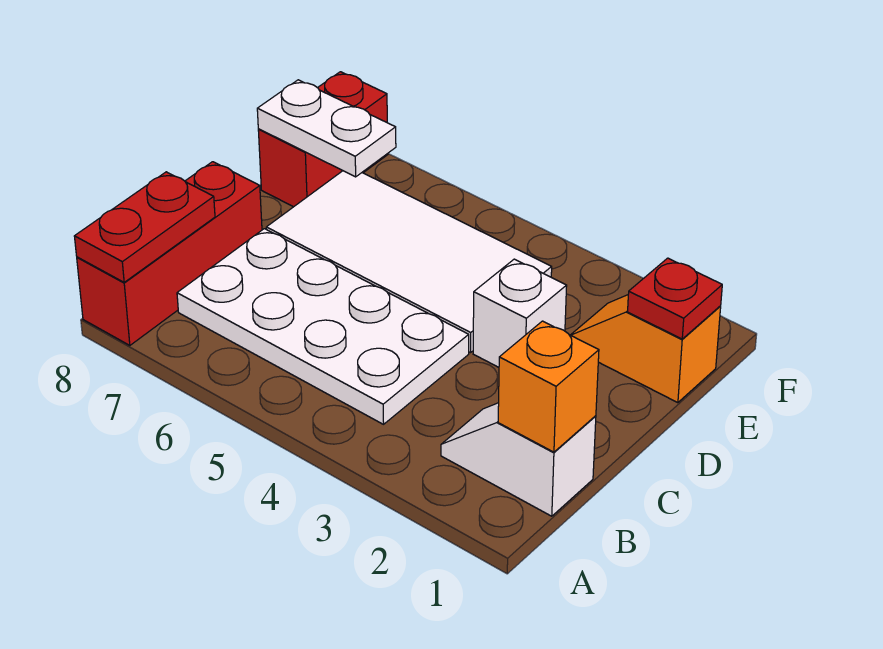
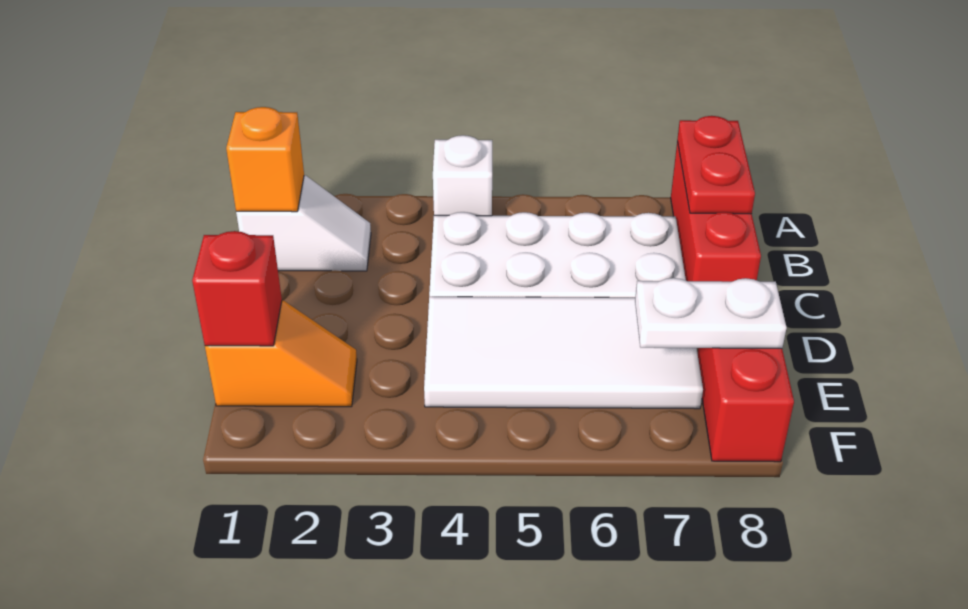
white brick D3 level 1 -> white brick A4 level 1
red plate E1 level 2 -> red brick E1 level 2

